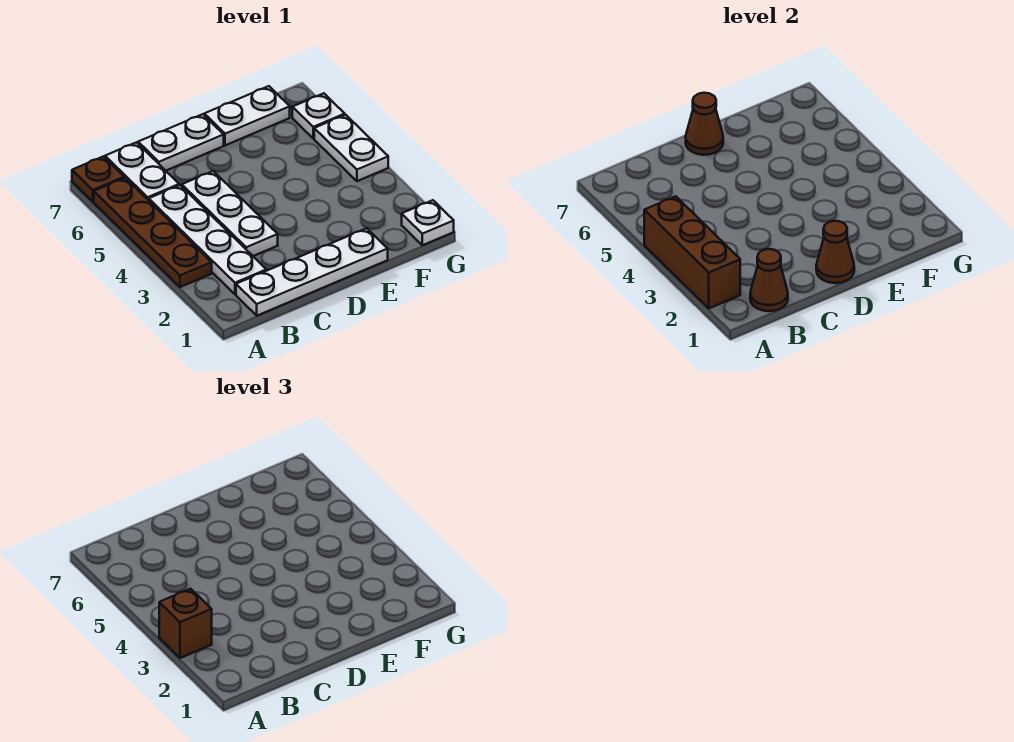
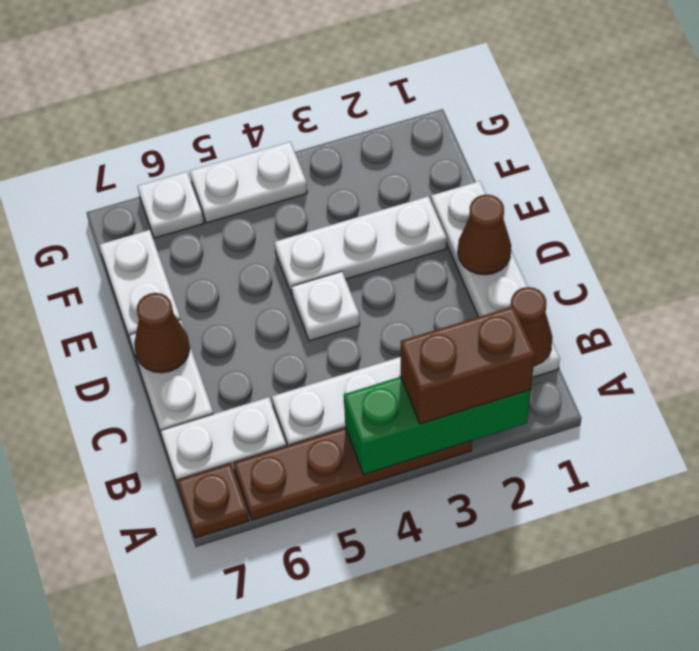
brown brick A2:A4 level 2 -> green brick A2:A4 level 2
brown brick A3 level 3 -> brown brick A2:A3 level 3
white plate C3:C5 level 1 -> white plate E2:E4 level 1
white plate G1 level 1 -> white plate D4 level 1

